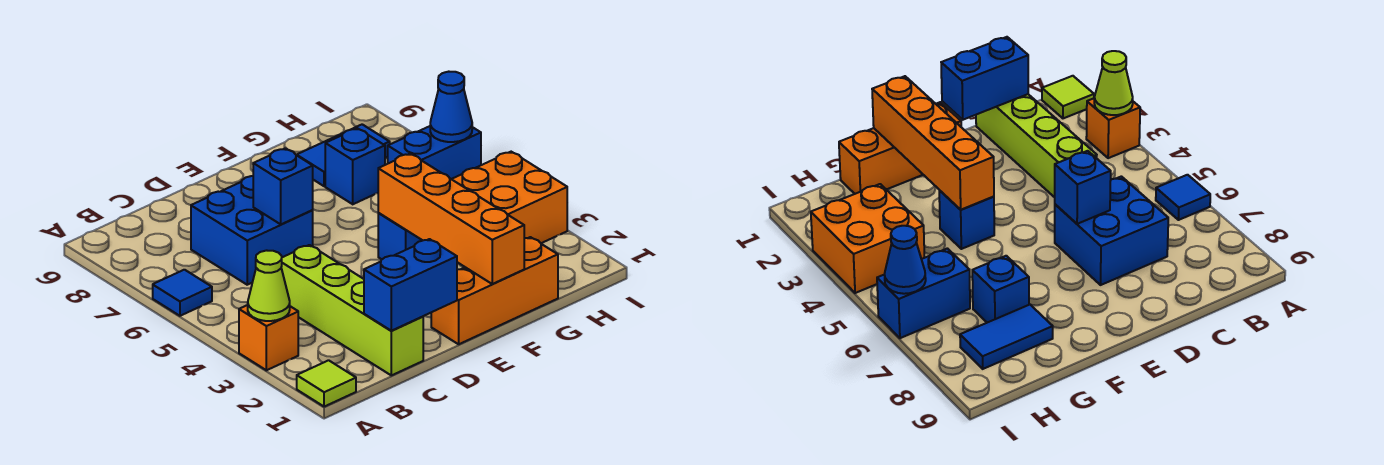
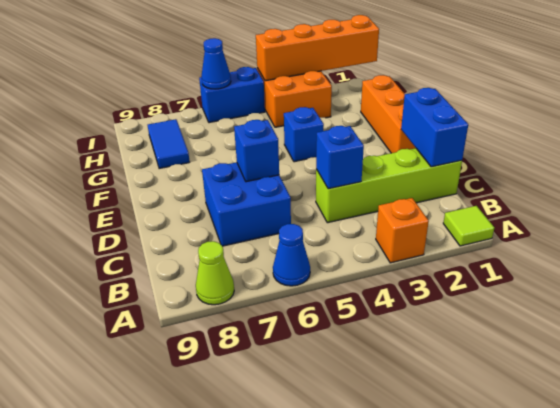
lime cone A3 level 2 -> lime cone A8 level 1
blue tile A6 level 1 -> blue cone A6 level 1
orange brick F1:F4 level 2 -> orange brick I1:I4 level 2
blue brick G7 level 1 -> blue brick C4 level 2
blue brick H6:I6 level 1 -> blue brick I5:I6 level 1

